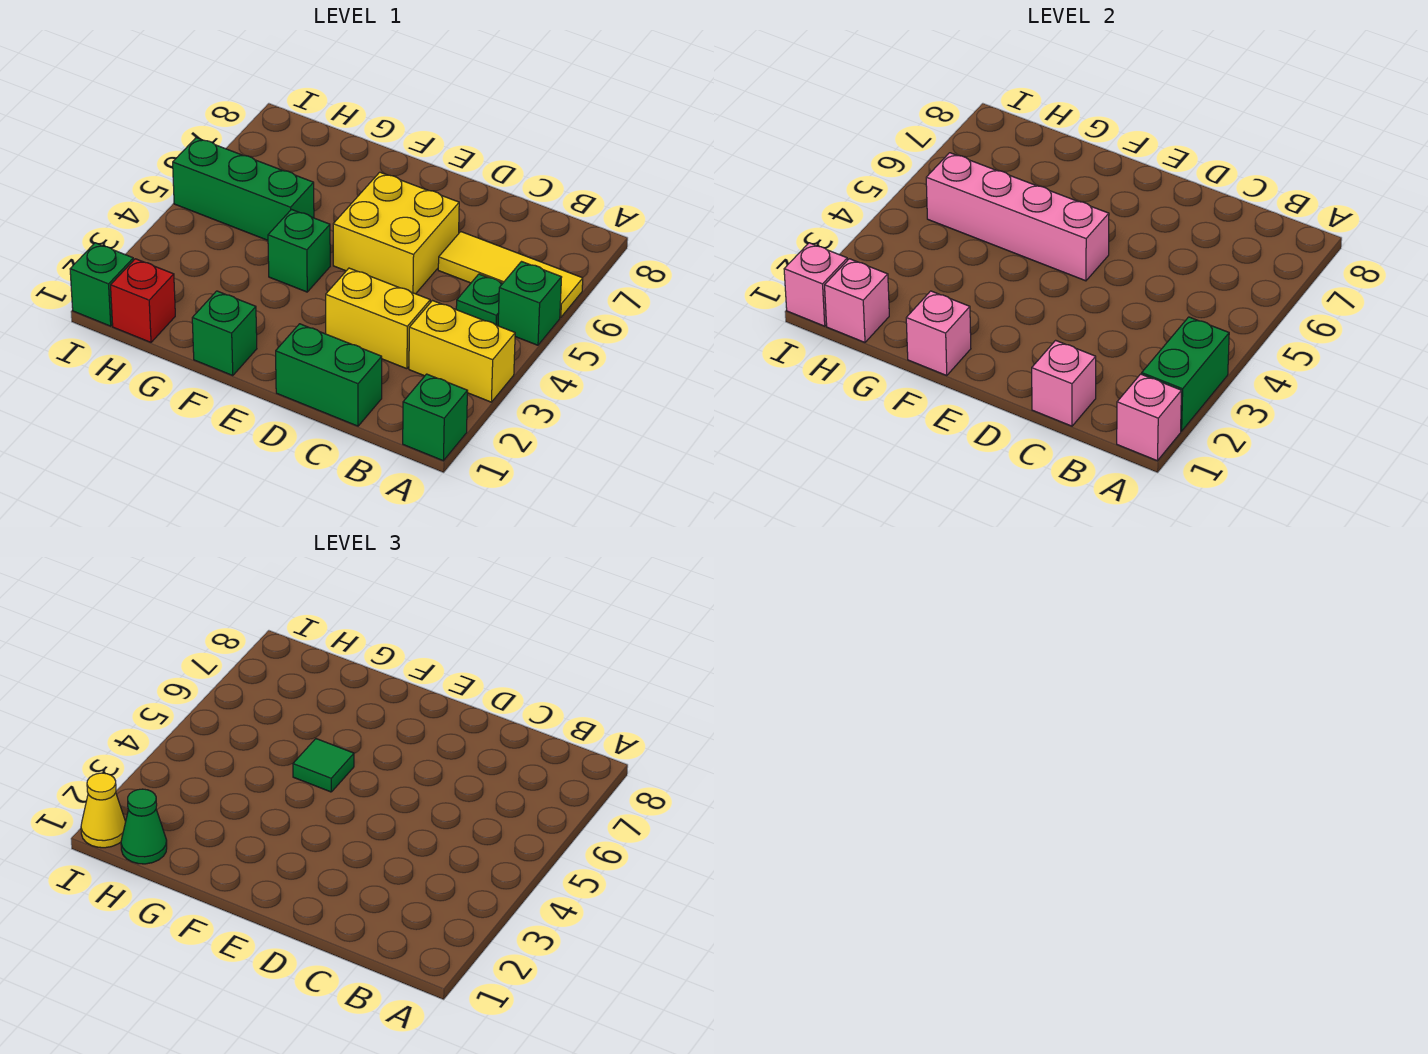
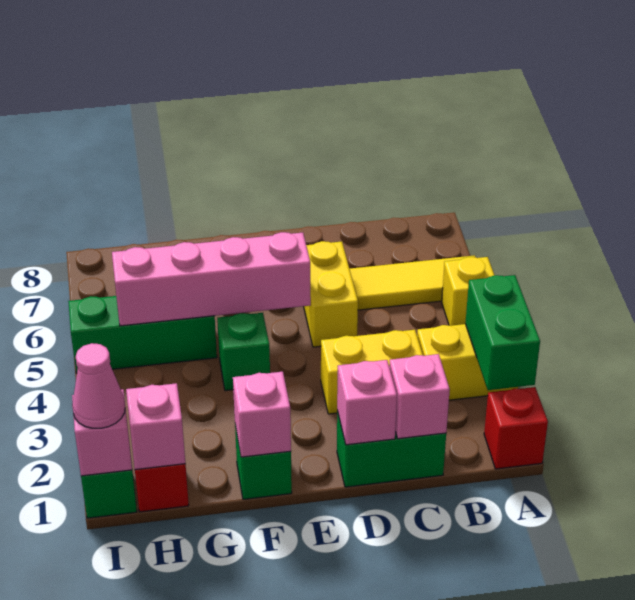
green brick A1 level 1 -> red brick A1 level 1
pink brick A1 level 2 -> pink brick D1 level 2
green brick A5 level 1 -> yellow brick A5 level 1
green plate B5 level 1 -> none
yellow brick D5:E6 level 1 -> yellow brick D5:D6 level 1
green tile F5 level 3 -> none
green cone H1 level 3 -> none
yellow cone I1 level 3 -> pink cone I1 level 3

